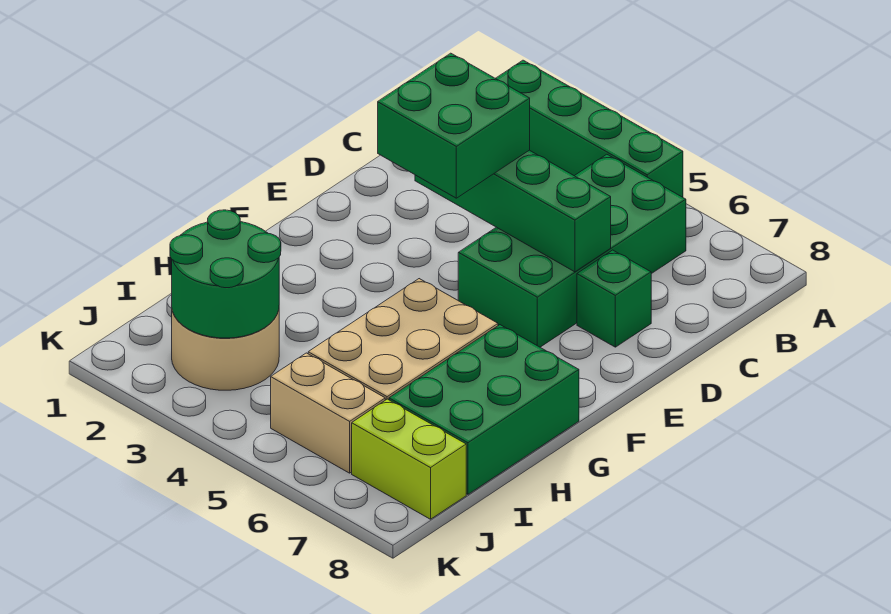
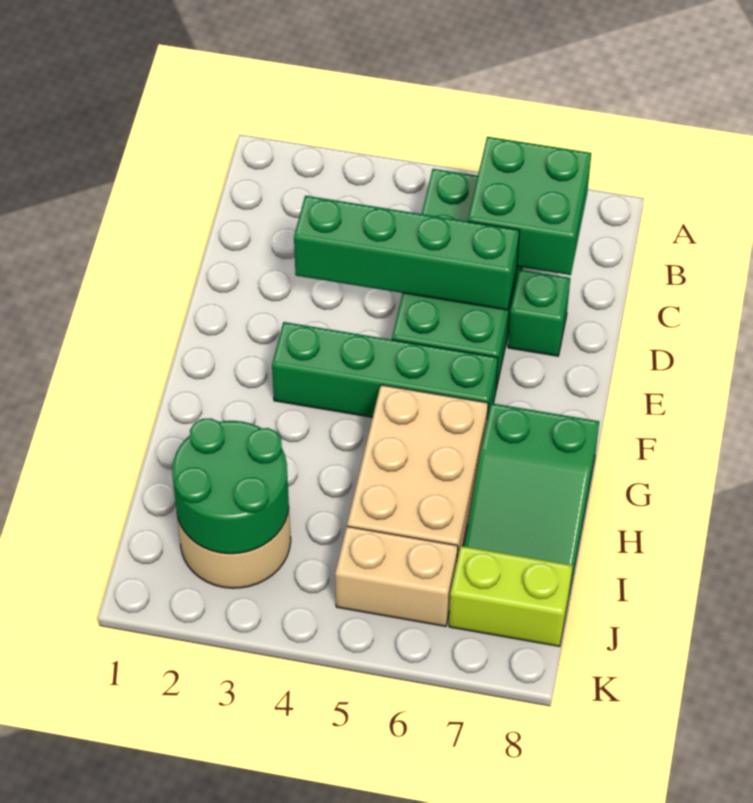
green brick A2:A5 level 1 -> green brick F3:F6 level 1
green brick D3:E4 level 3 -> green brick B6:C7 level 2
green brick G7:I8 level 1 -> green slope G7:I8 level 1 top G

